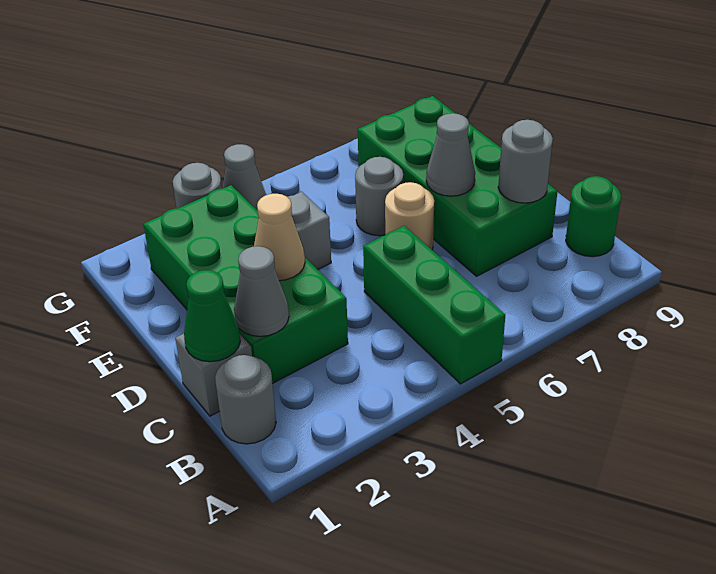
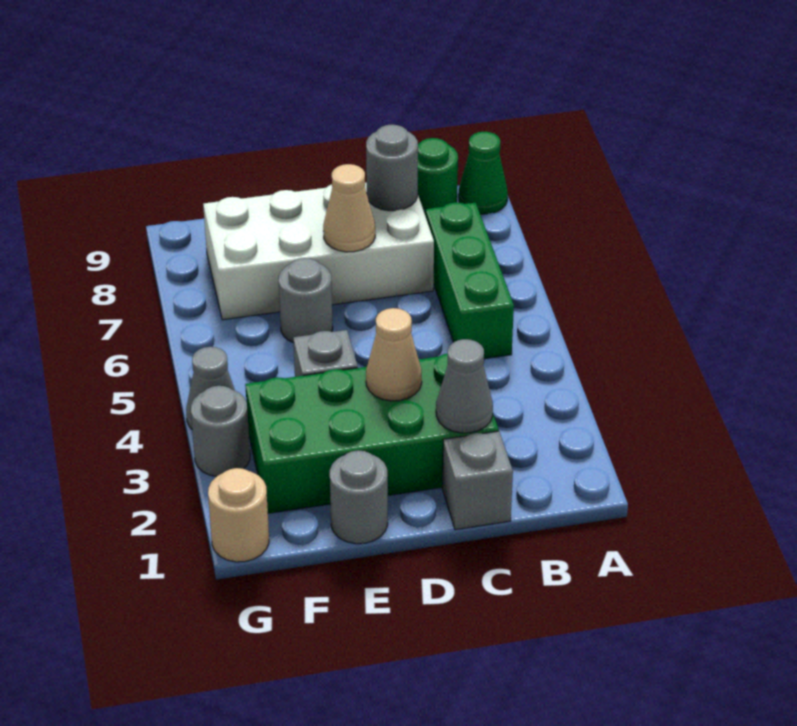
green brick A5:C5 level 1 -> green brick B5:B7 level 1
grey round brick B1 level 1 -> grey round brick E1 level 1
green cone C1 level 2 -> green cone A9 level 1
green brick C7:F8 level 1 -> white brick C7:F8 level 1
tan round brick D6 level 1 -> tan round brick G1 level 1
grey cone D7 level 2 -> tan cone D7 level 2

